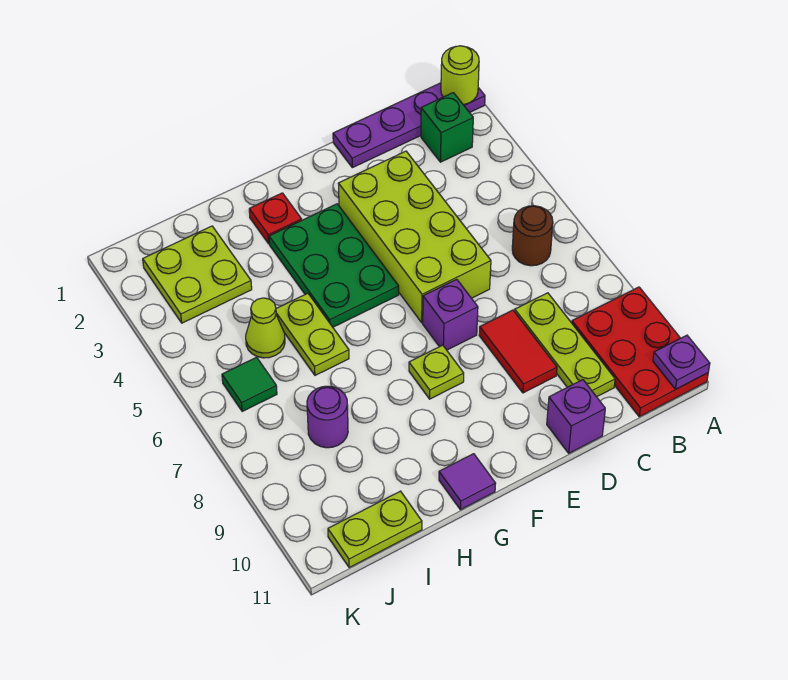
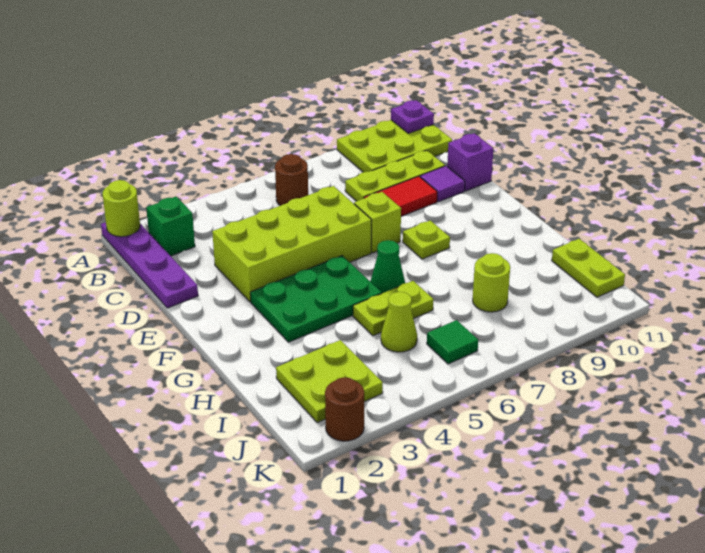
red plate A9:B11 level 1 -> lime plate A9:B11 level 1
purple brick E7 level 1 -> lime brick E7 level 1
red plate G2 level 1 -> none
none -> green cone G6 level 1
purple tile G11 level 1 -> purple tile D10 level 1
purple round brick I8 level 1 -> lime round brick I8 level 1
none -> brown round brick K2 level 1

